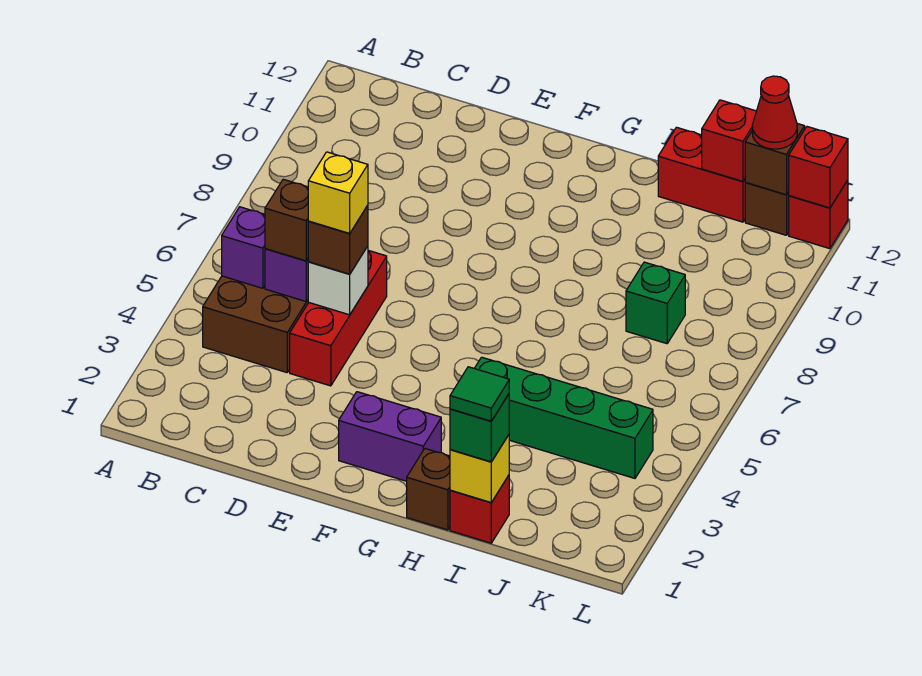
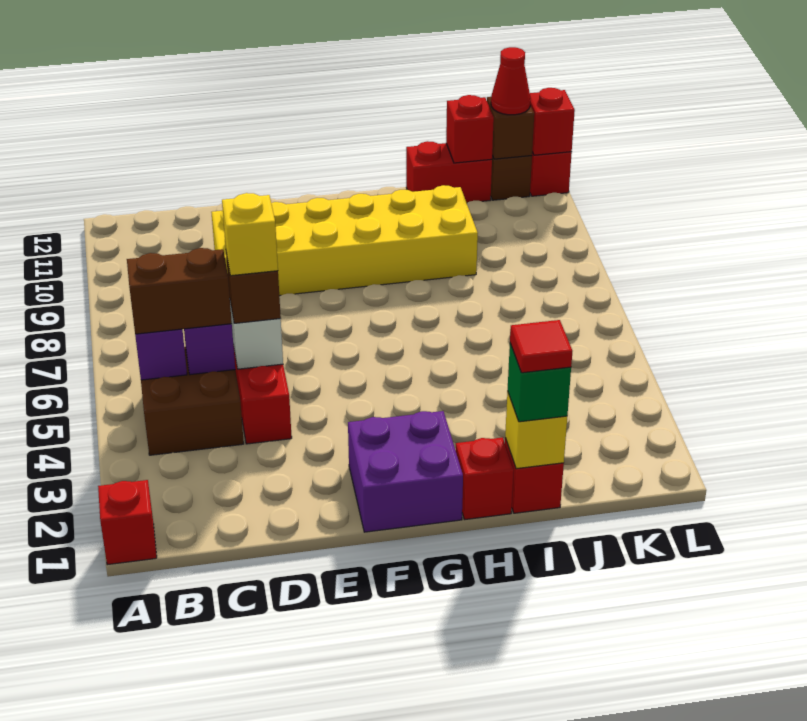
none -> red brick A1 level 1
brown brick C5 level 3 -> brown brick B5:C5 level 3
none -> yellow brick D9:I10 level 1
purple brick F2:G2 level 1 -> purple brick F1:G2 level 1
brown brick H1 level 1 -> red brick H1 level 1
green brick H4:K4 level 1 -> none
green tile I1 level 4 -> red tile I1 level 4
green brick J8 level 1 -> none

